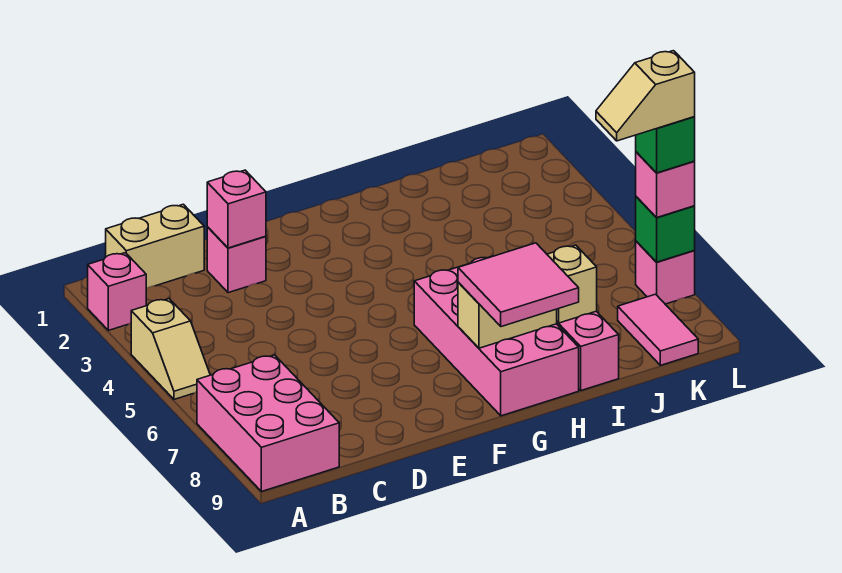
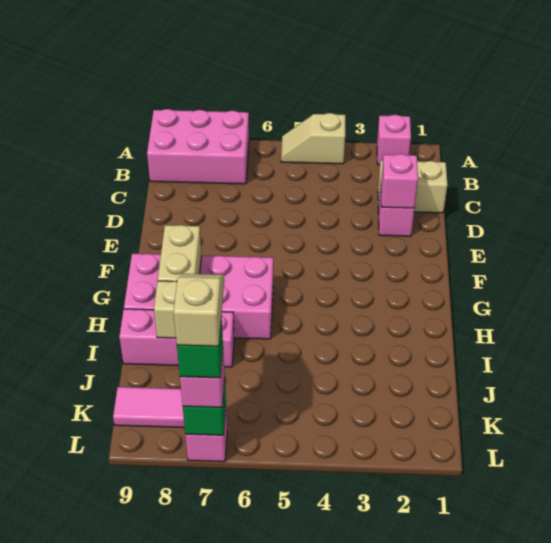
tan brick B1:C1 level 1 -> tan brick C1:C2 level 1
pink tile G8:H9 level 3 -> none

